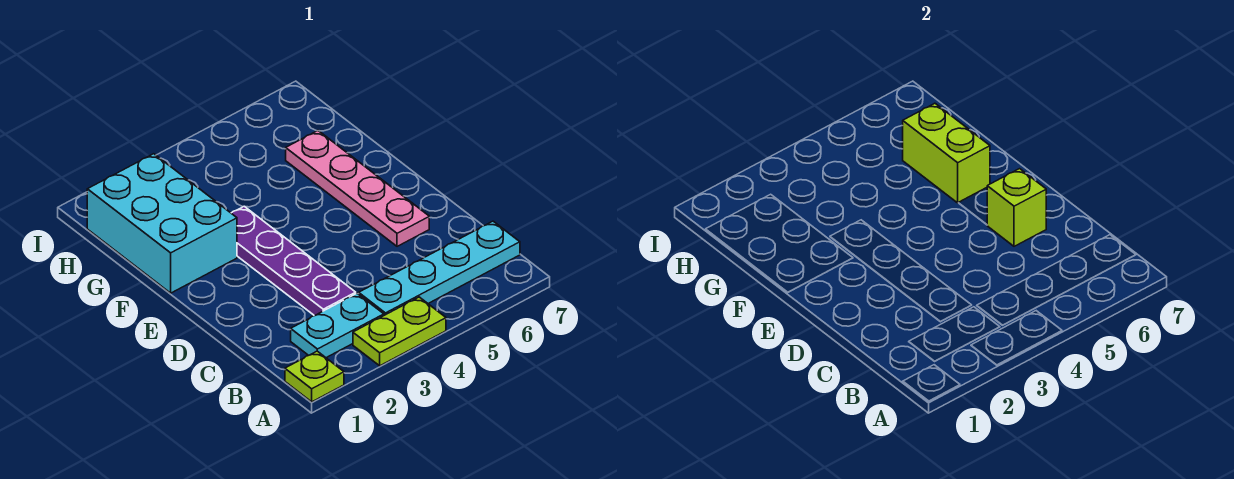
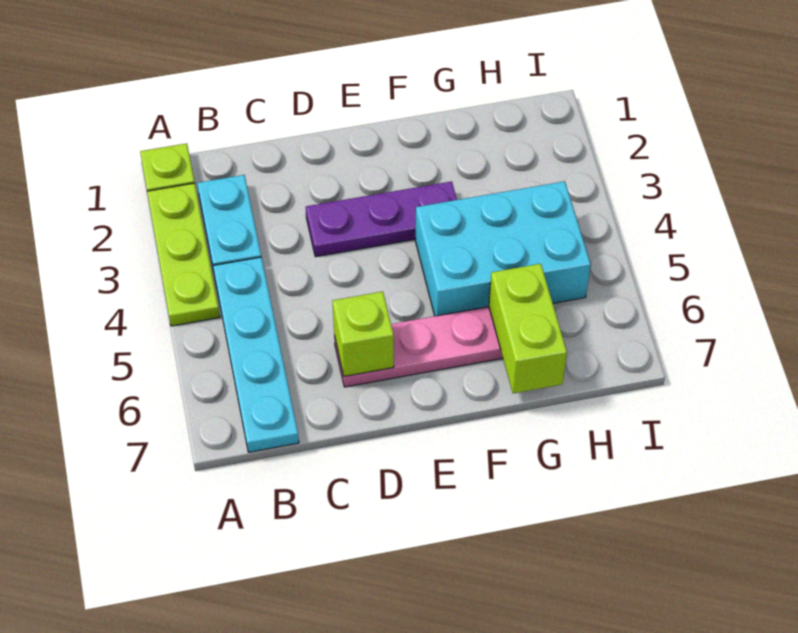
lime plate A3:A4 level 1 -> lime plate A2:A4 level 1
purple plate C3:F3 level 1 -> purple plate D3:F3 level 1
cyan brick F1:H2 level 1 -> cyan brick F4:H5 level 1
lime brick F6:G6 level 2 -> lime brick G6:G7 level 2

